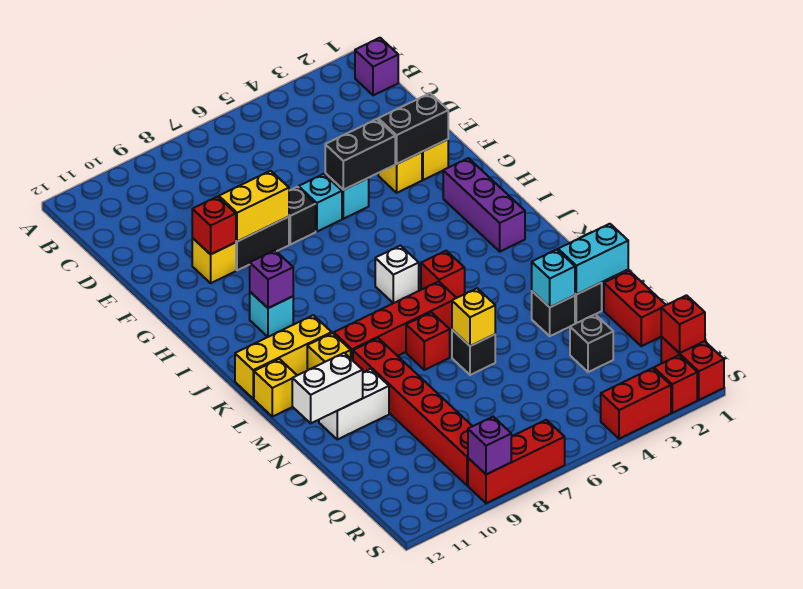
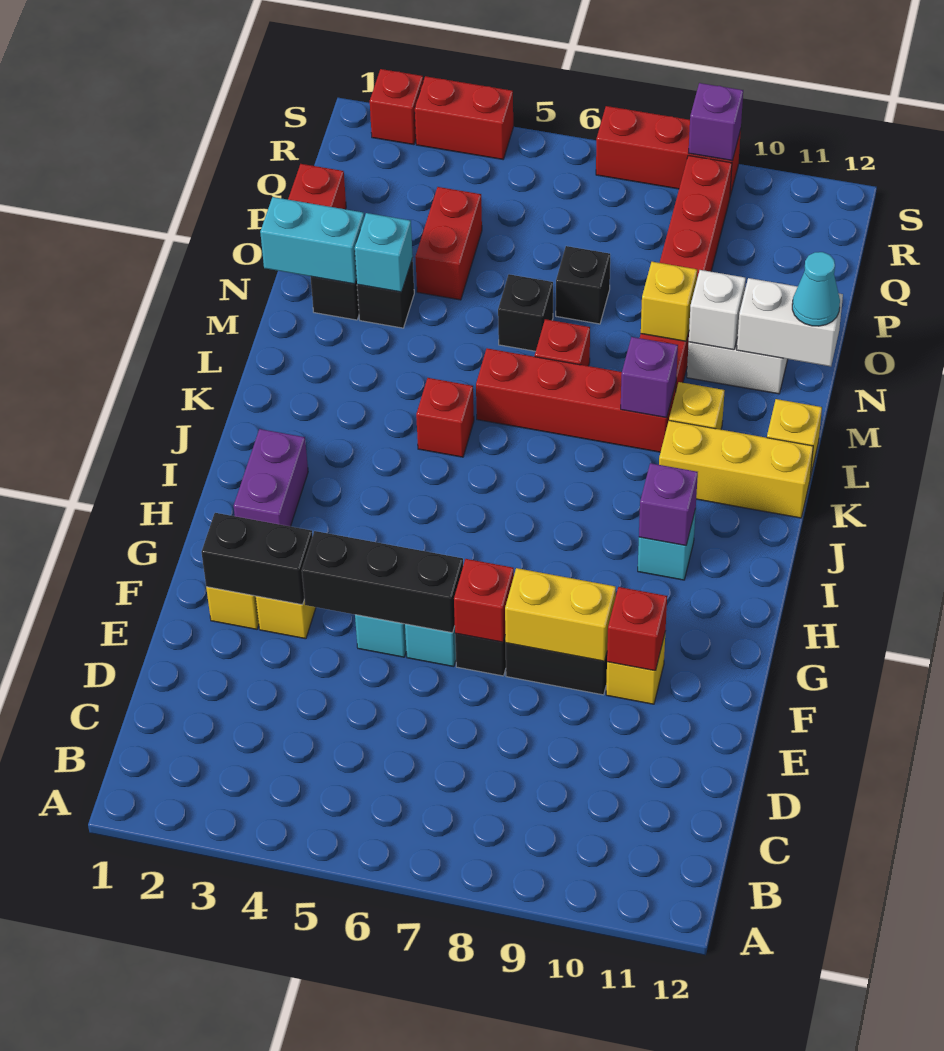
purple brick B1 level 1 -> purple brick L9 level 2
black brick F4:F5 level 2 -> black brick F4:F6 level 2
purple brick H2:J2 level 1 -> purple brick H2:I2 level 1
white brick J6 level 1 -> white brick N10 level 2
yellow brick N6 level 2 -> yellow brick N9 level 2
none -> cyan cone N12 level 3
black brick P3 level 1 -> black brick O7 level 1
red brick R1:S1 level 1 -> red brick O4:P4 level 1
red brick R1 level 2 -> red brick F7 level 2

